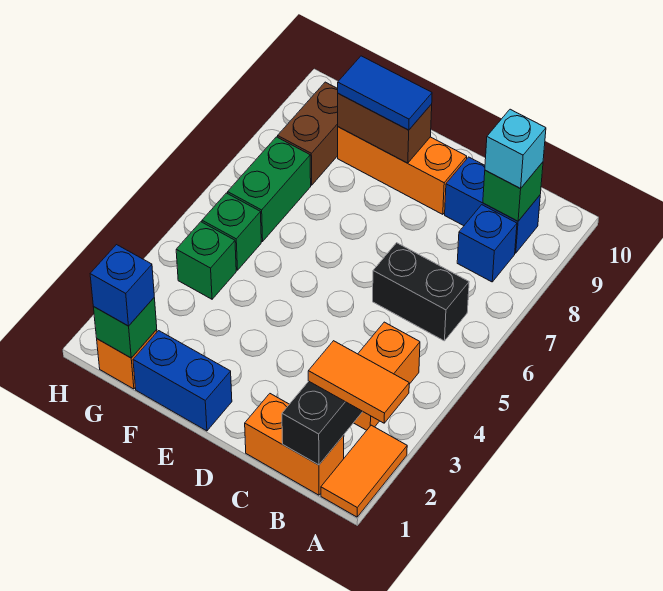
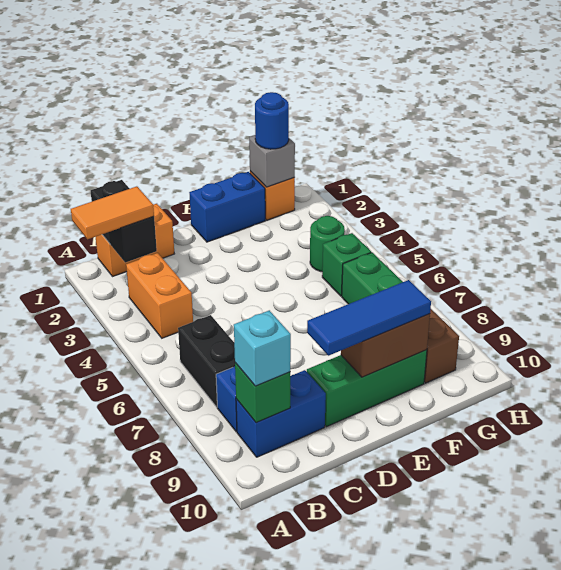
orange tile A1:A2 level 1 -> none
black brick B6:C6 level 1 -> black brick B6:B7 level 1
orange brick D9:F9 level 1 -> green brick D9:F9 level 1
blue tile E9:F9 level 3 -> blue tile D9:F9 level 3
green brick G1 level 2 -> grey brick G1 level 2
blue brick G1 level 3 -> blue round brick G1 level 3
green brick G4 level 1 -> green round brick G4 level 1

